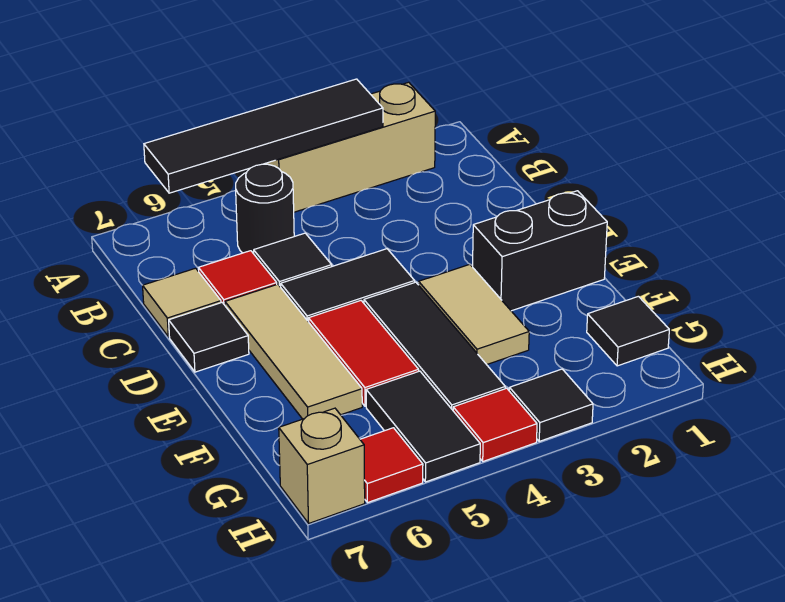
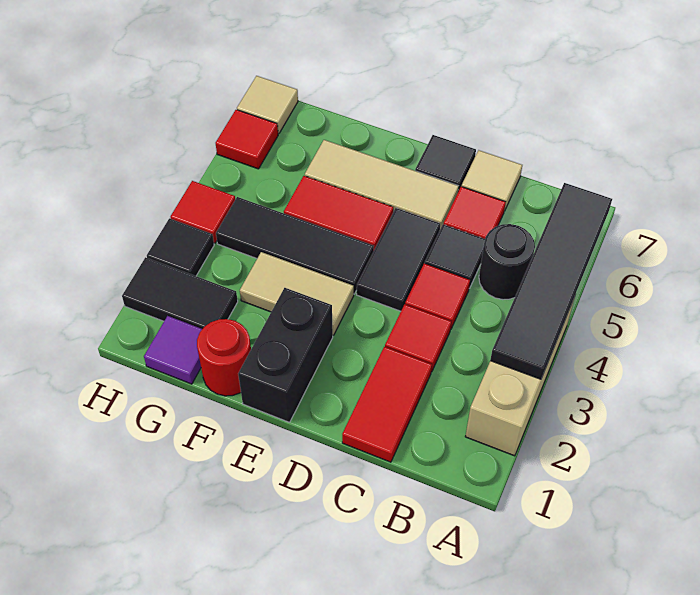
none -> red tile C1:C2 level 1
none -> red tile C3 level 1
none -> red tile C4 level 1
none -> red round brick F1 level 1
black tile G1 level 1 -> purple tile G1 level 1
black tile G5:H5 level 1 -> black tile G2:H2 level 1
tan brick H7 level 1 -> tan tile H7 level 1

